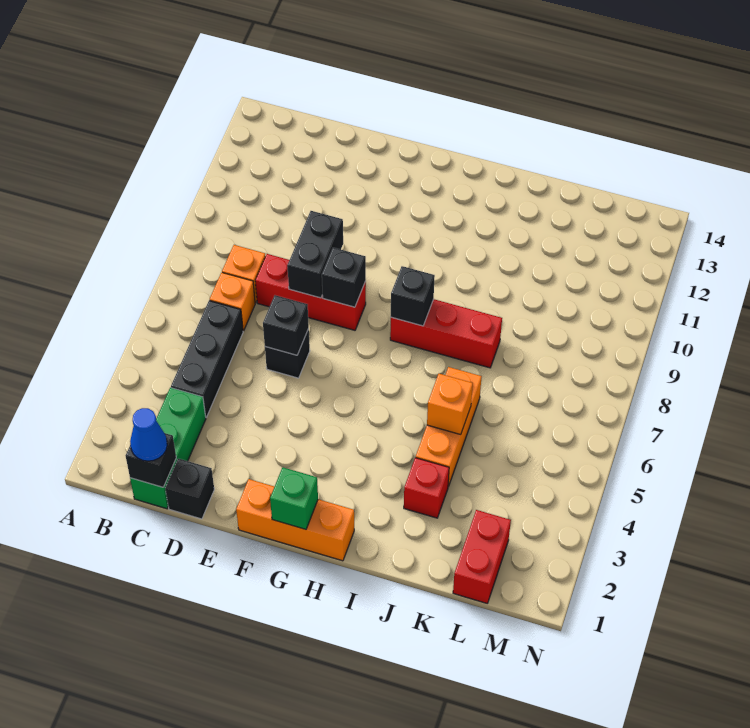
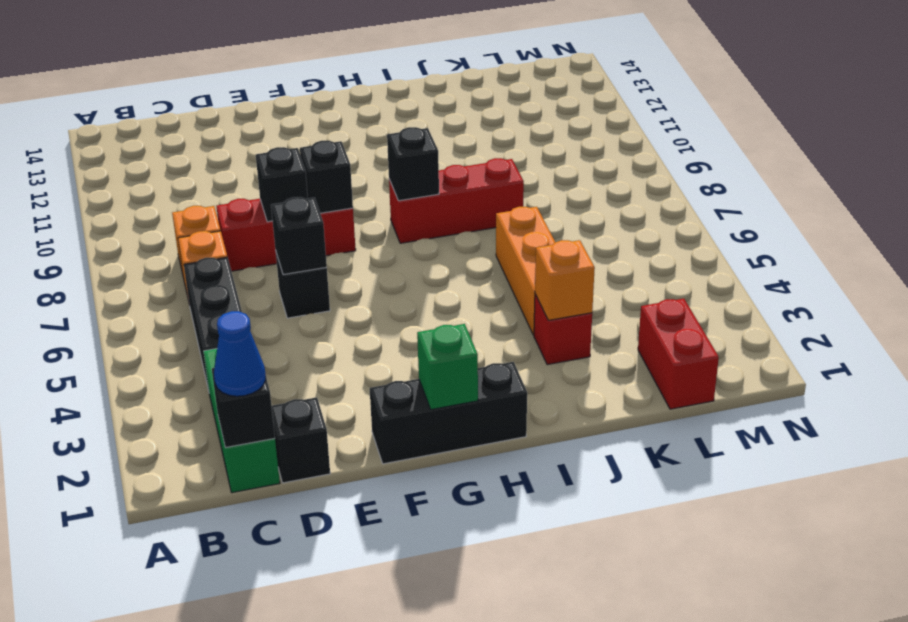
black brick E8:E9 level 2 -> black brick E8 level 2
orange brick F1:H1 level 1 -> black brick F1:H1 level 1
orange brick J5 level 2 -> orange brick J3 level 2

